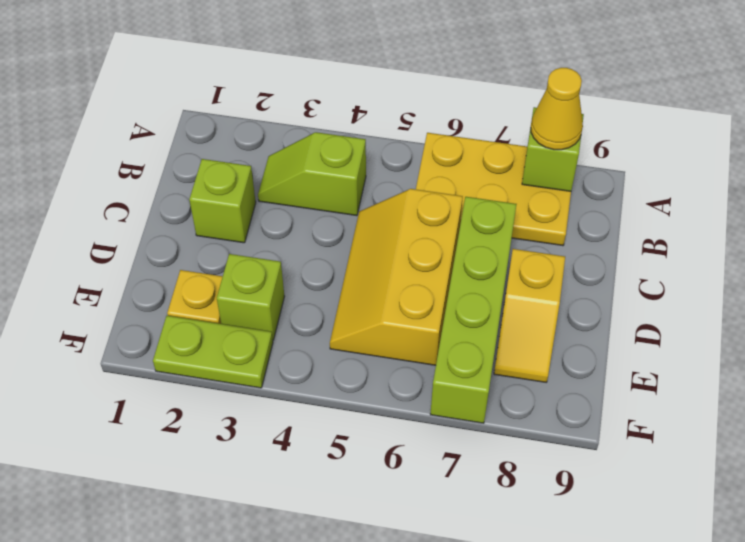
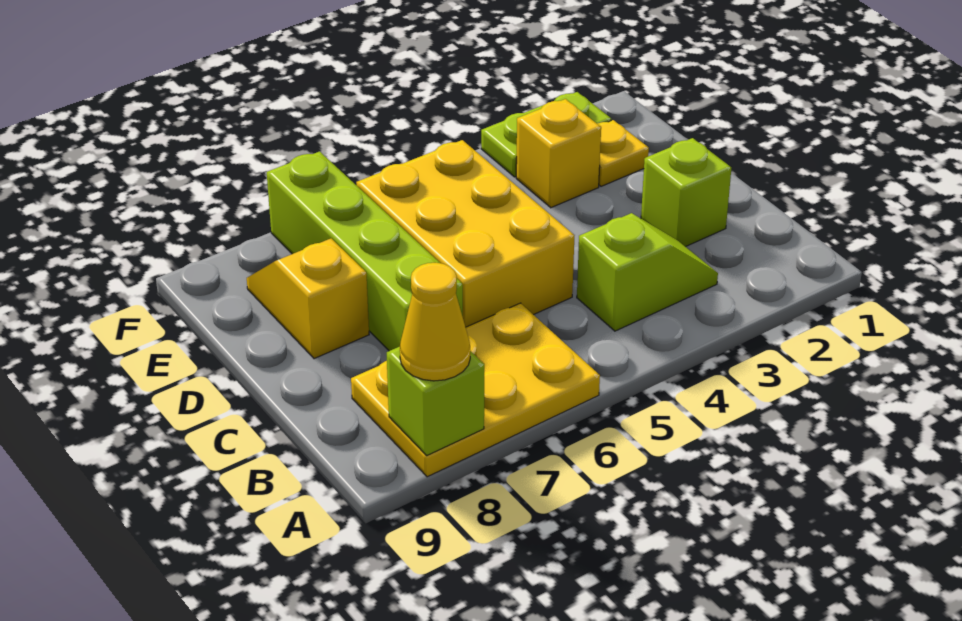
yellow slope C5:E6 level 1 top 6 -> yellow brick C5:E6 level 1
lime brick E3 level 1 -> yellow brick E3 level 1

